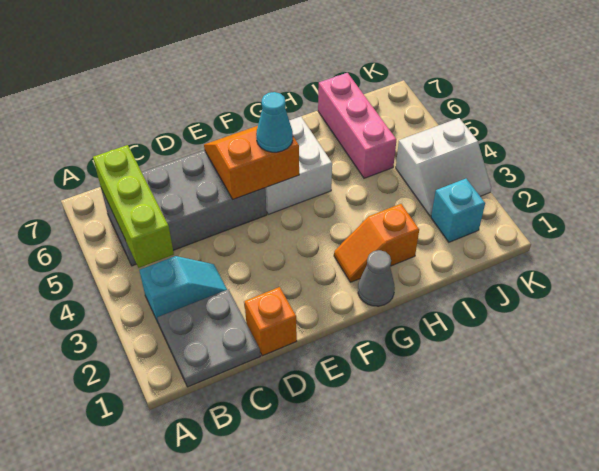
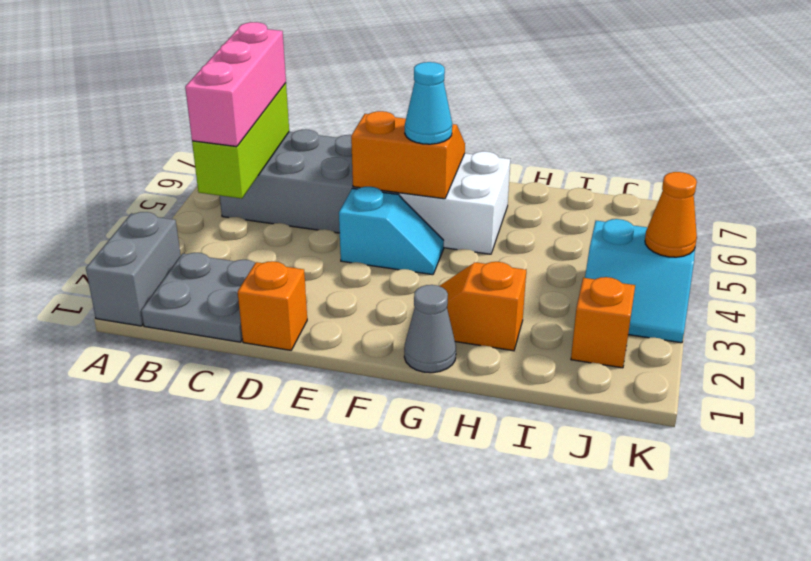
none -> grey brick A1:A2 level 1
cyan slope B3:C3 level 1 top B -> cyan slope E4:F4 level 1 top E
pink brick I5:I7 level 1 -> pink brick B4:B6 level 3
cyan brick J2 level 1 -> orange brick J2 level 1
white slope J3:K4 level 1 top 4 -> cyan slope J3:K4 level 1 top 4
none -> orange cone K4 level 2

